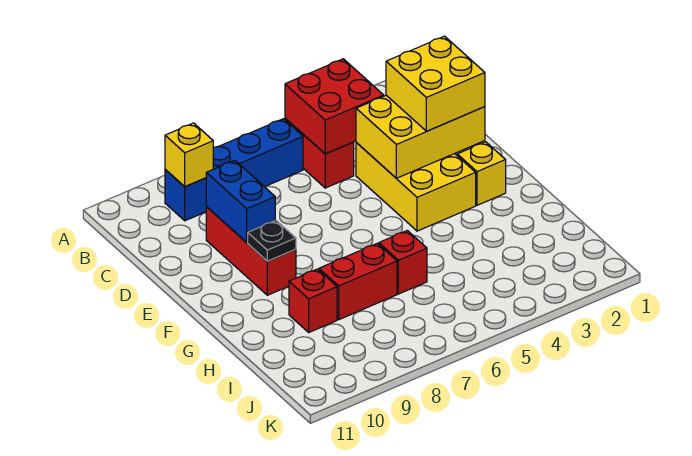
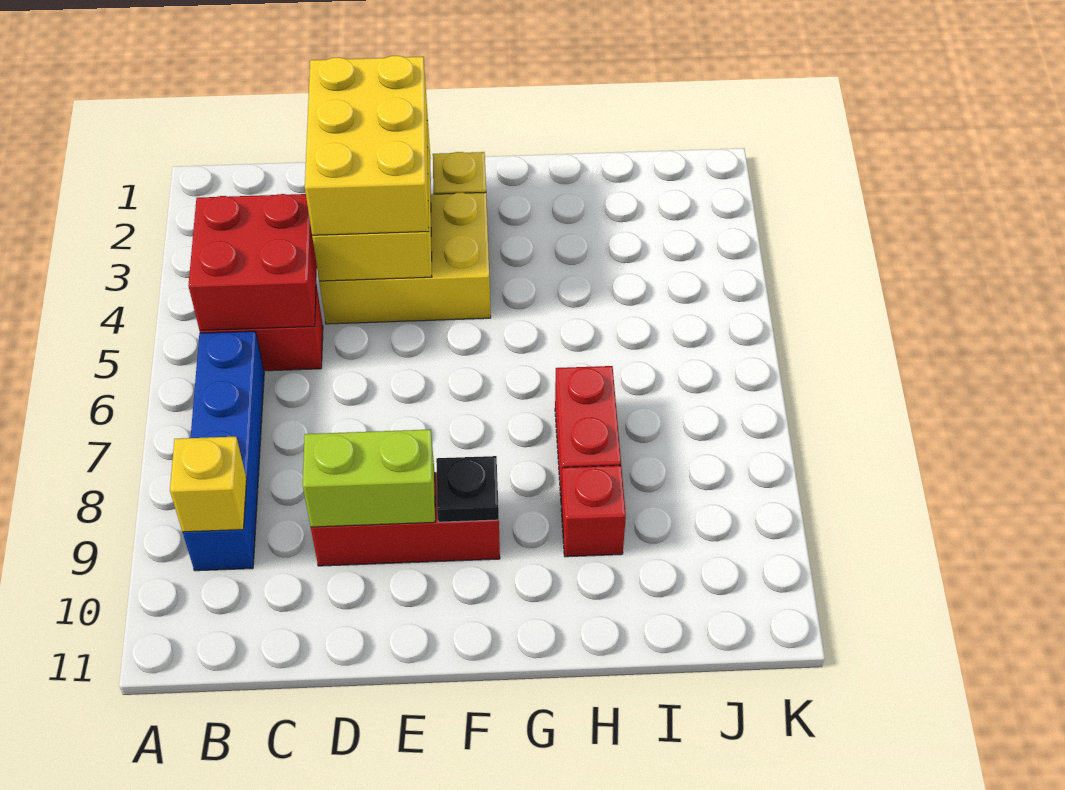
yellow brick D2:E3 level 3 -> yellow brick D2:E4 level 3
blue brick D9:E9 level 2 -> lime brick D9:E9 level 2
red brick H6 level 1 -> none

